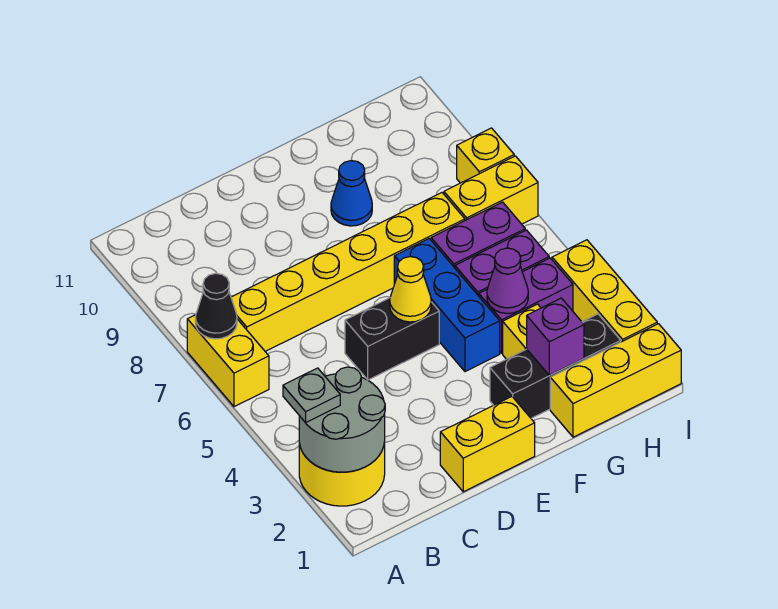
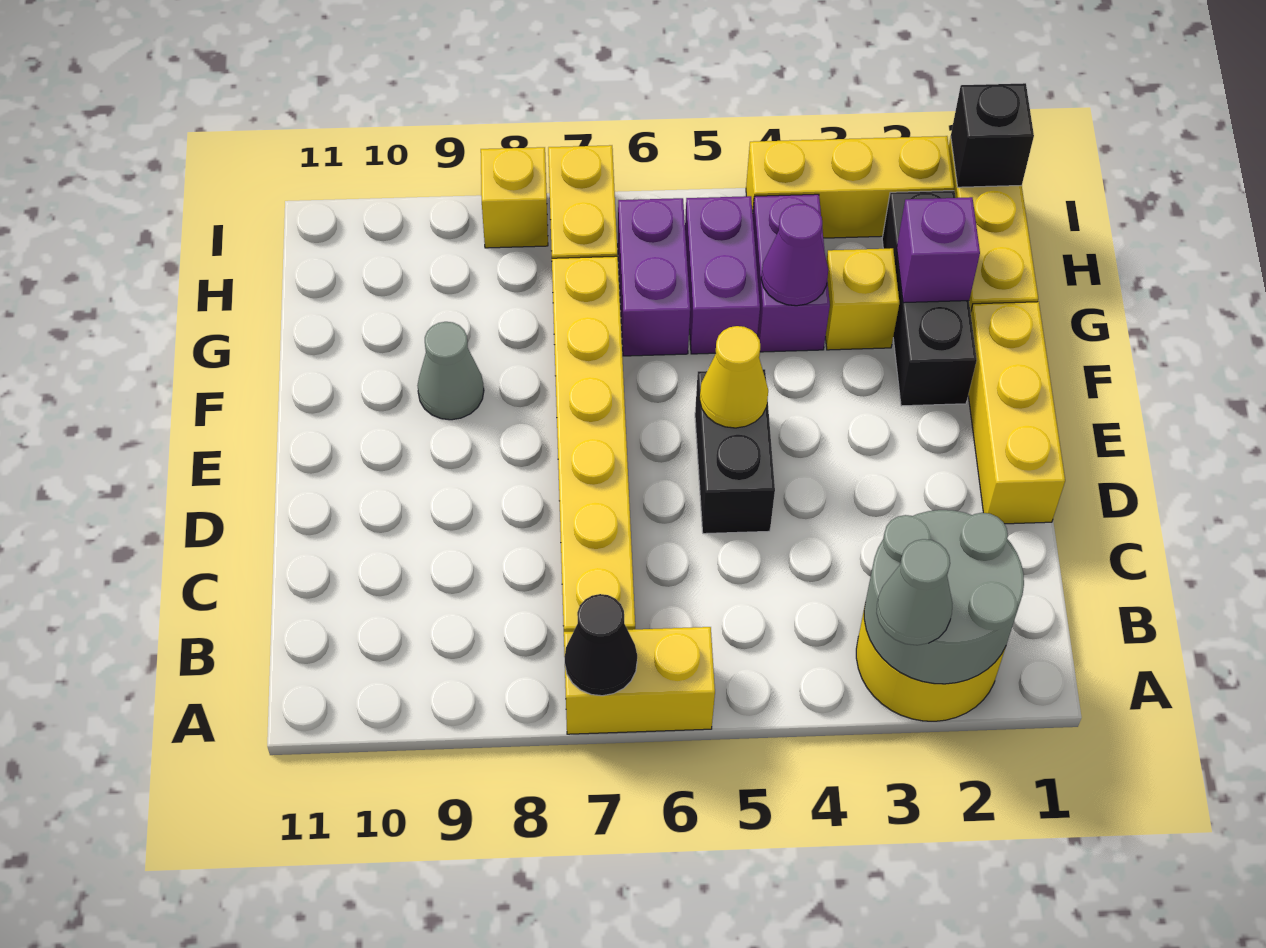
grey plate A3 level 3 -> grey cone A3 level 3
yellow brick D1:E1 level 1 -> yellow brick D1:F1 level 1
blue brick F4:F6 level 1 -> none
blue cone F9 level 1 -> grey cone F9 level 1
none -> black brick I1 level 2

